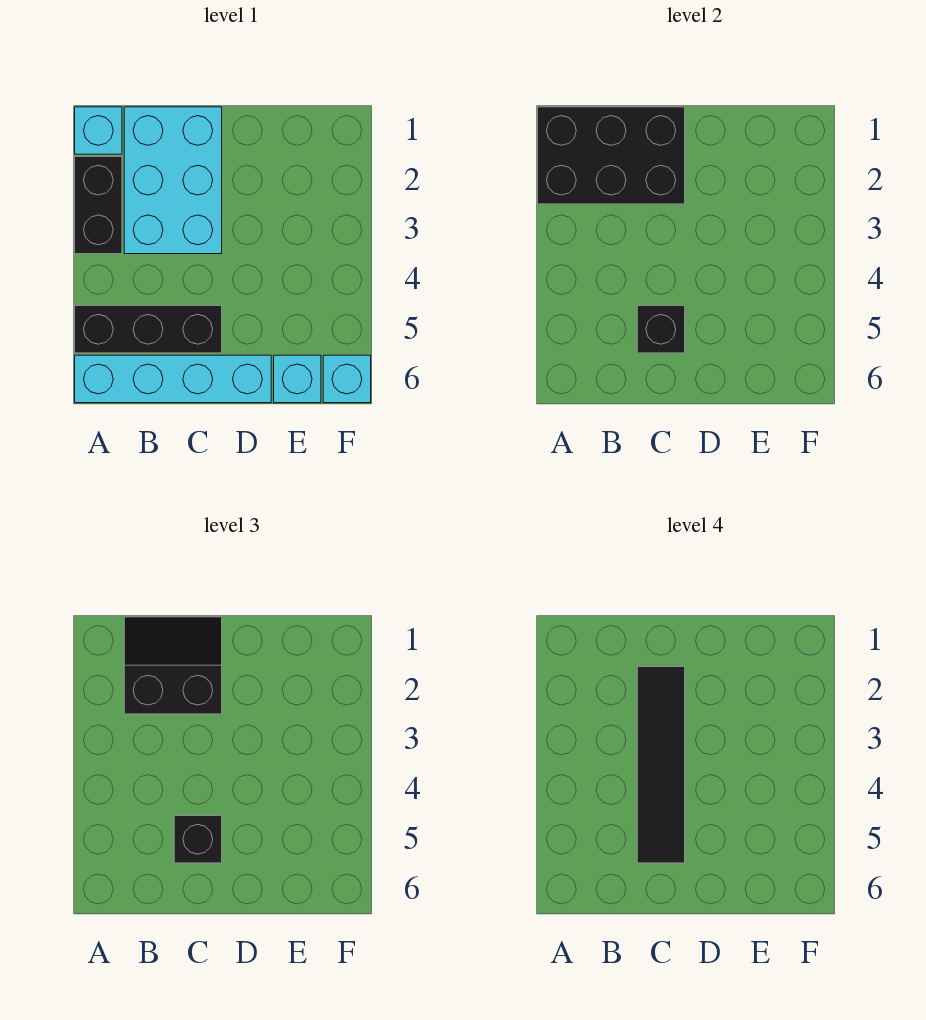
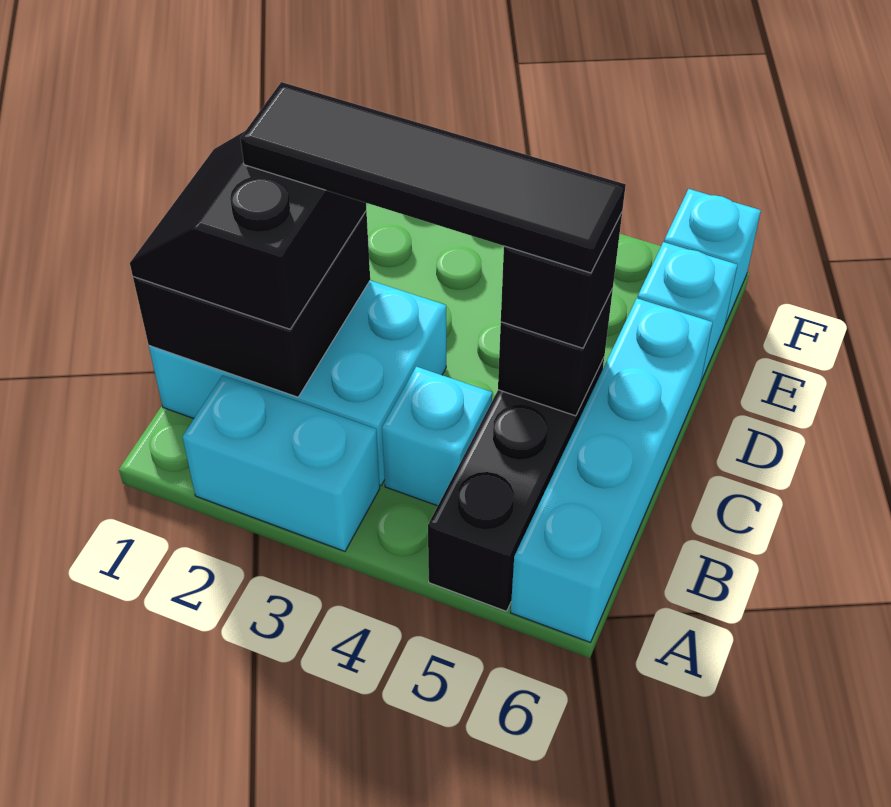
cyan brick A1 level 1 -> cyan brick B4 level 1
black brick A1:C2 level 2 -> black brick B1:C2 level 2
black brick A2:A3 level 1 -> cyan brick A2:A3 level 1

